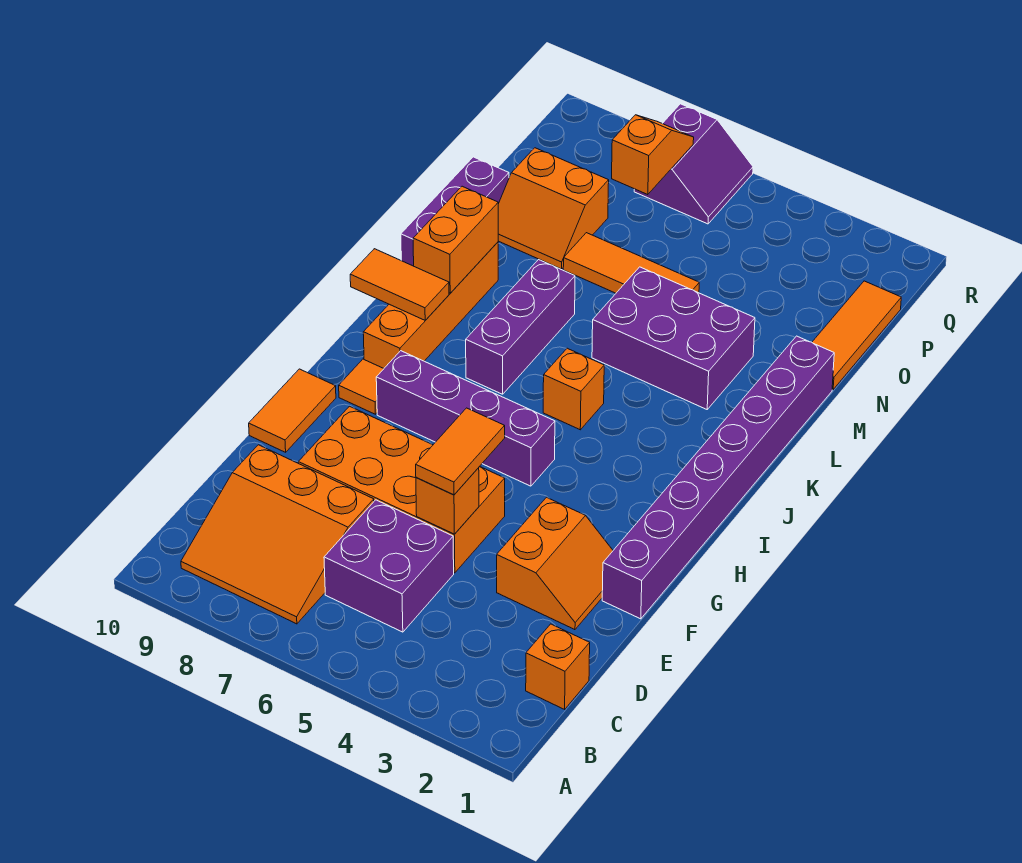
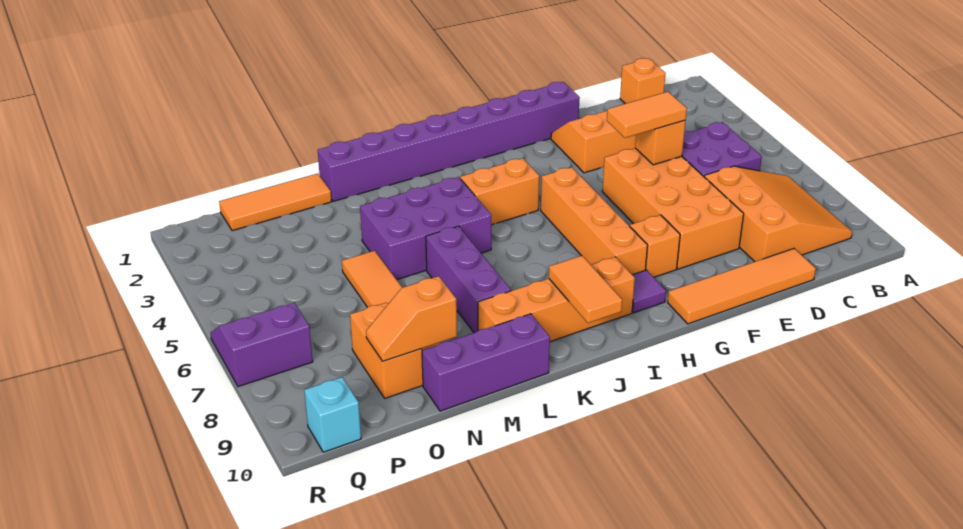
orange tile F10:G10 level 1 -> orange tile D10:G10 level 1
purple brick H5:H8 level 1 -> orange brick H5:H8 level 1
orange tile H9 level 1 -> purple tile H9 level 1
orange brick J5 level 1 -> orange brick G8 level 1
purple brick J7:L7 level 1 -> purple brick L6:L8 level 1
orange brick K9:L9 level 2 -> orange brick I4:J4 level 1
purple brick L3:M5 level 1 -> purple brick K4:M5 level 1
orange slope P7:Q7 level 2 top P -> orange slope N9:O9 level 2 top N
none -> cyan brick Q10 level 1

